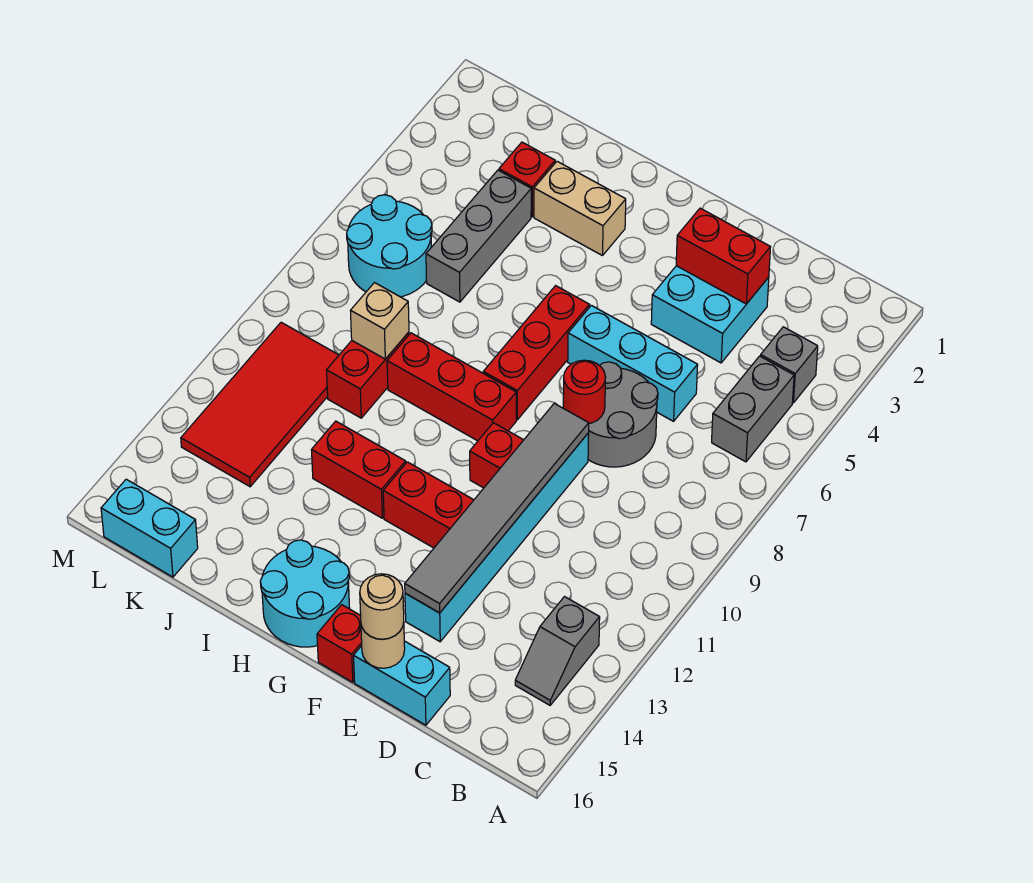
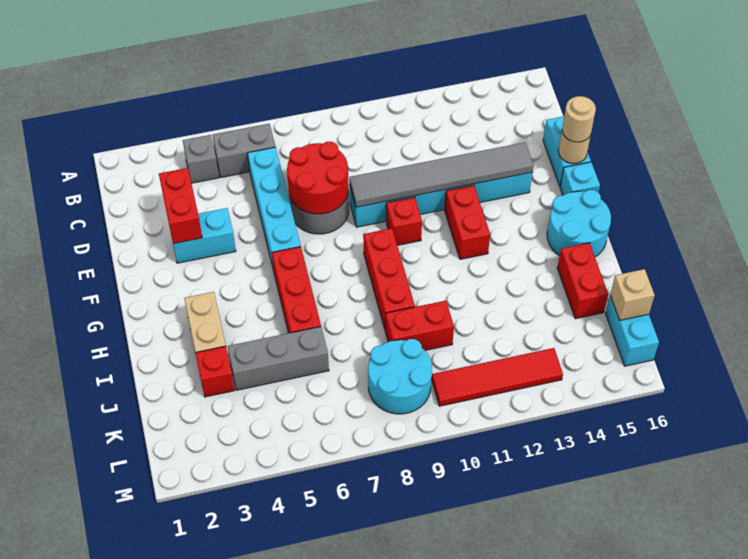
grey slope B13:B14 level 1 top 13 -> none
cyan brick D3:E4 level 1 -> cyan brick E3:E4 level 1
cyan brick D6:F6 level 1 -> cyan brick C6:F6 level 1
red round brick E8 level 2 -> red round brick D7:E8 level 2
red brick F16 level 1 -> cyan brick F16 level 1
red brick G6:G8 level 1 -> red brick G6:I6 level 1
red brick H12:I12 level 1 -> red brick I15:J15 level 1
tan brick J9 level 2 -> tan brick K16 level 2
cyan round brick K6:L7 level 1 -> cyan round brick K8:L9 level 1
red tile K10:L13 level 1 -> red tile L10:L13 level 1

